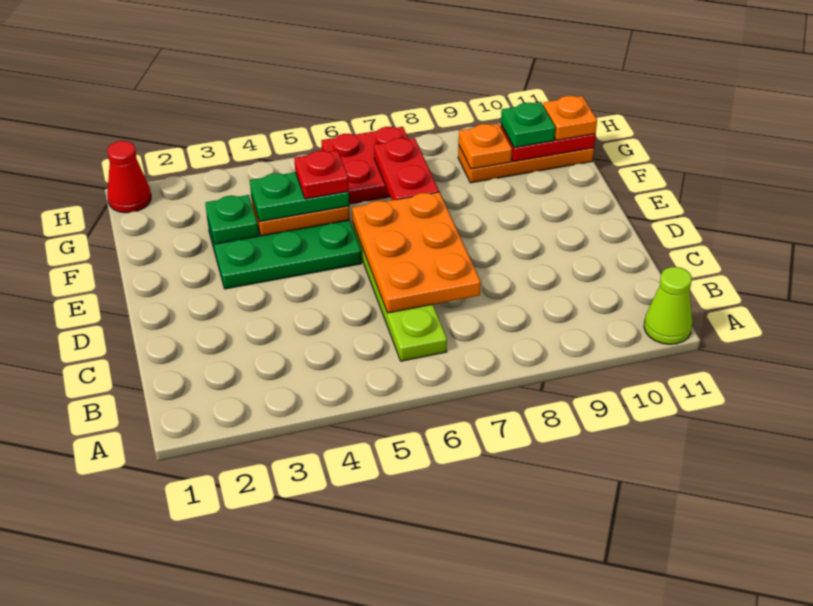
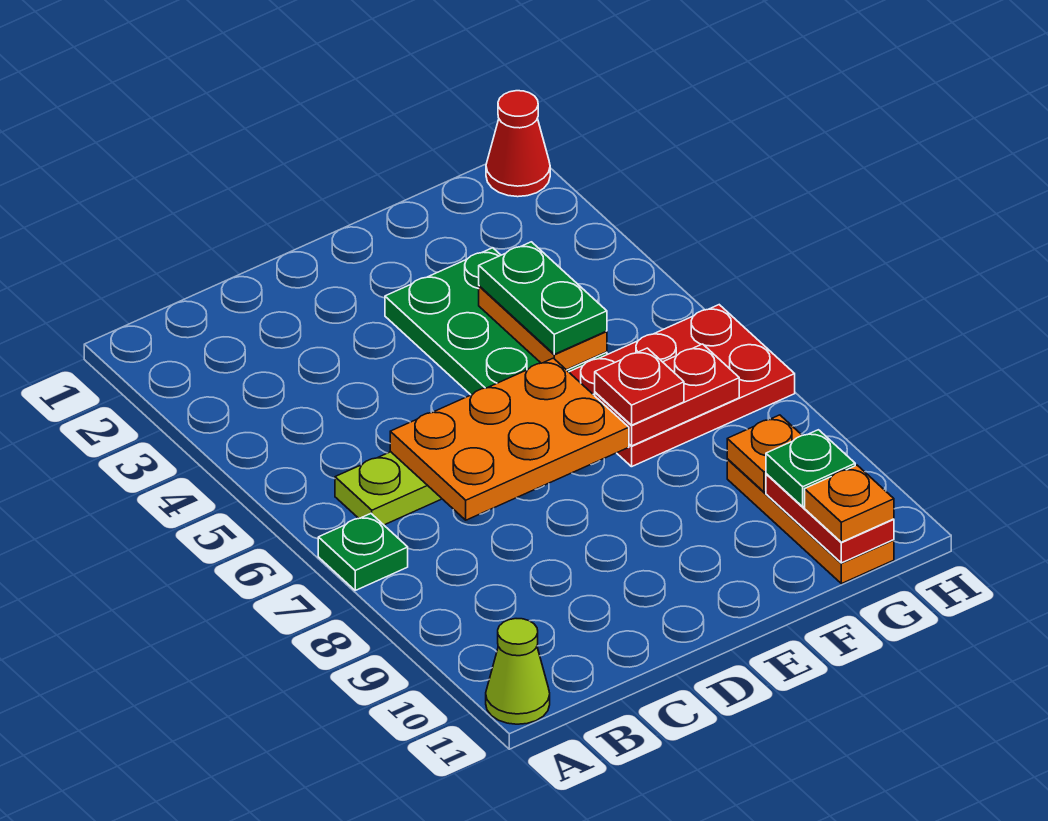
green plate F3 level 2 -> green plate A7 level 1
red plate F5 level 4 -> red plate F7 level 3
red plate G6:H7 level 1 -> red plate F6:H7 level 1

